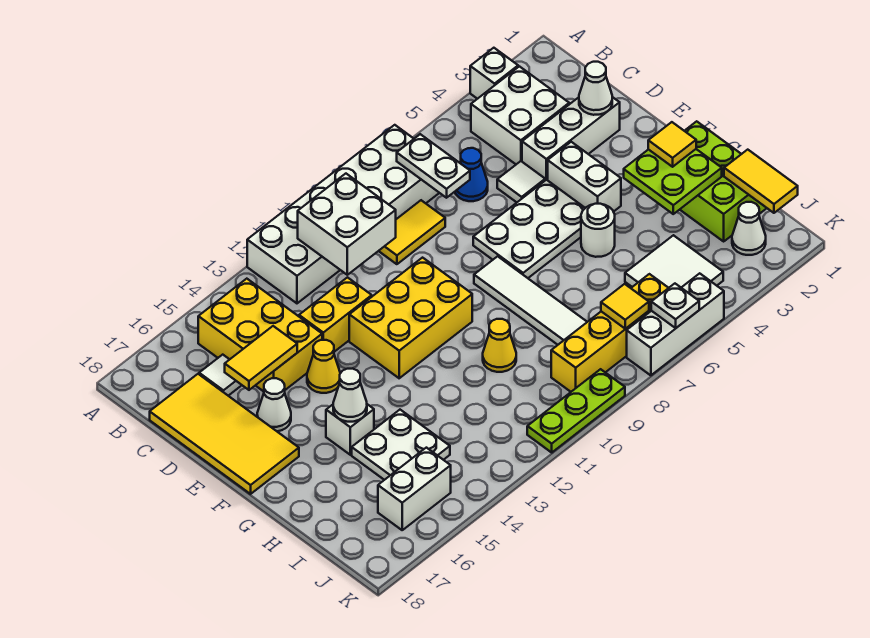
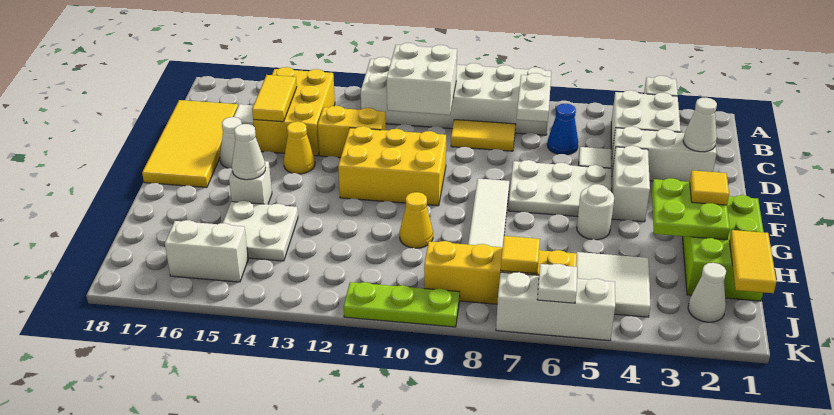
yellow tile D15:D16 level 2 -> yellow tile C15:D15 level 2

